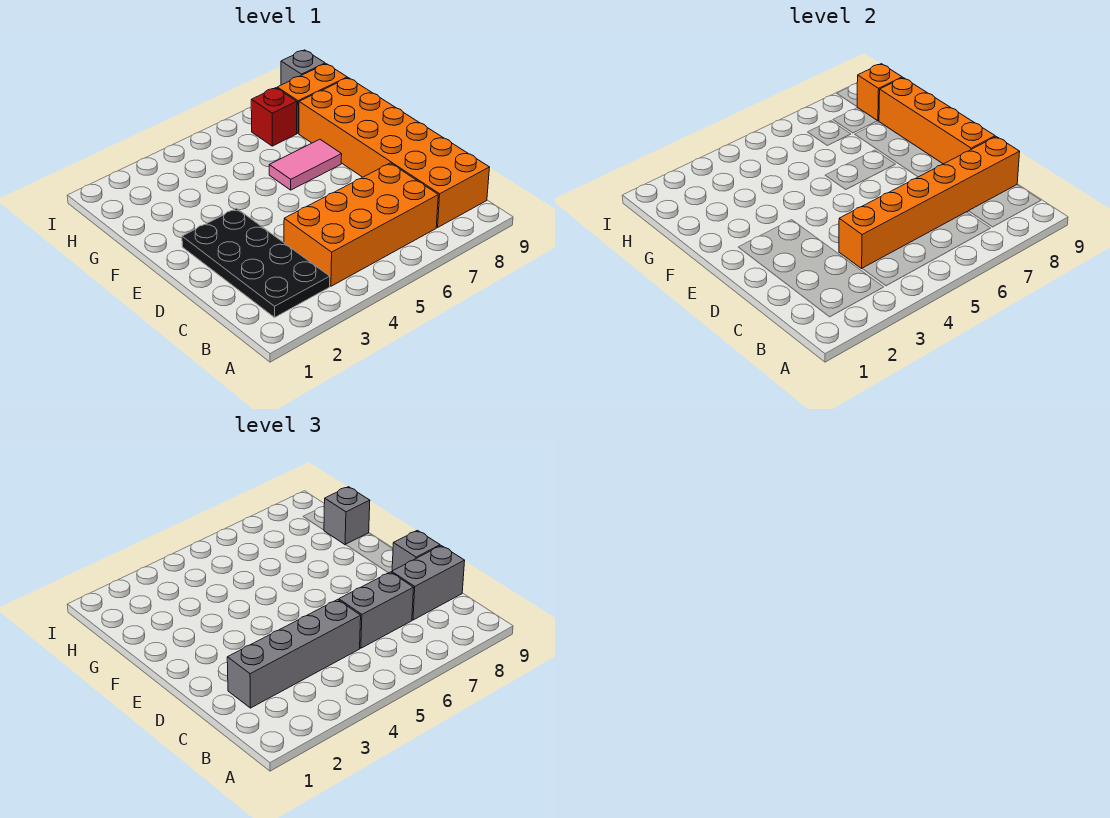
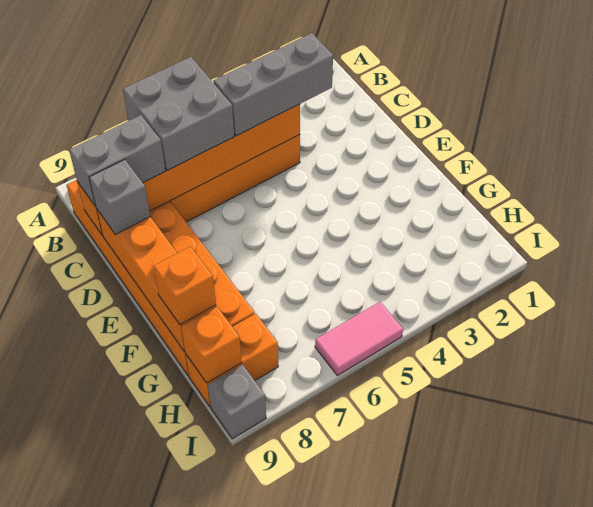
black plate B2:E3 level 1 -> none
grey brick C2:C5 level 3 -> grey brick C3:C5 level 3
grey brick C6:C7 level 3 -> grey brick B6:C7 level 3
pink tile F6:F7 level 1 -> pink tile I5:I6 level 1
grey brick G9 level 3 -> orange brick G9 level 3
red brick H7 level 1 -> none

